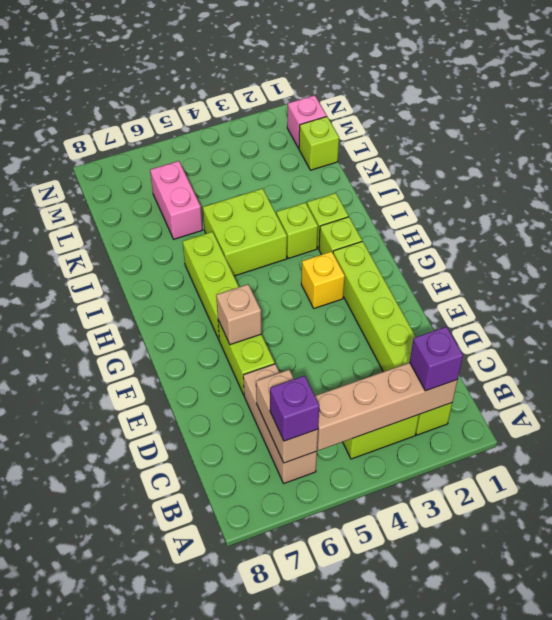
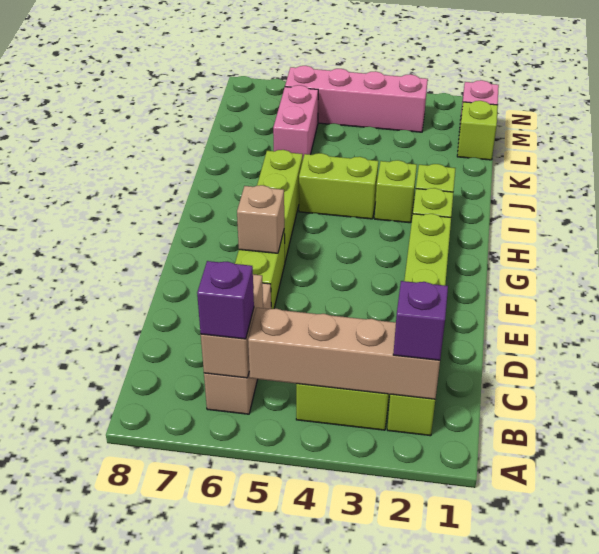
yellow brick G3 level 1 -> none
lime brick I4:J5 level 1 -> lime brick I4:I5 level 1
none -> pink brick M3:M6 level 1

